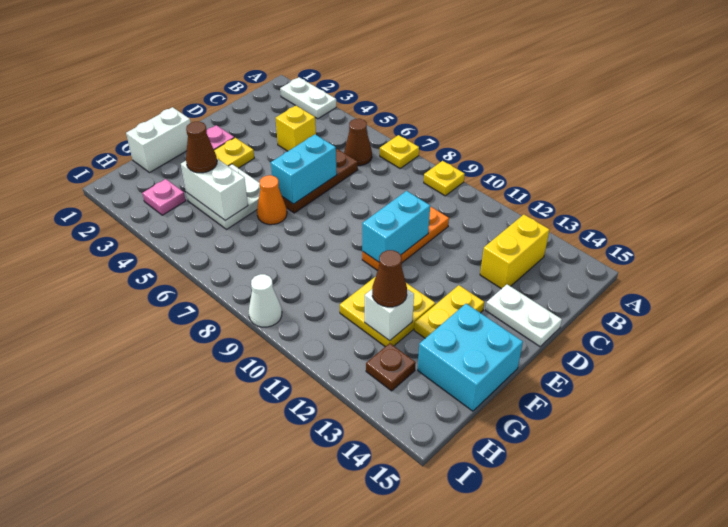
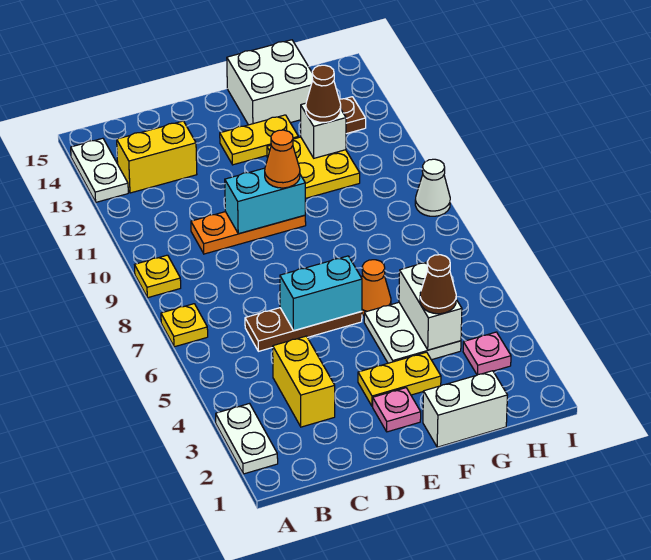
brown cone B6 level 1 -> none
yellow brick C4 level 1 -> yellow brick C3:C4 level 1
white plate D14:D15 level 1 -> white plate A13:A14 level 1
none -> orange cone E10 level 3
cyan brick F14:G15 level 1 -> white brick F14:G15 level 1

